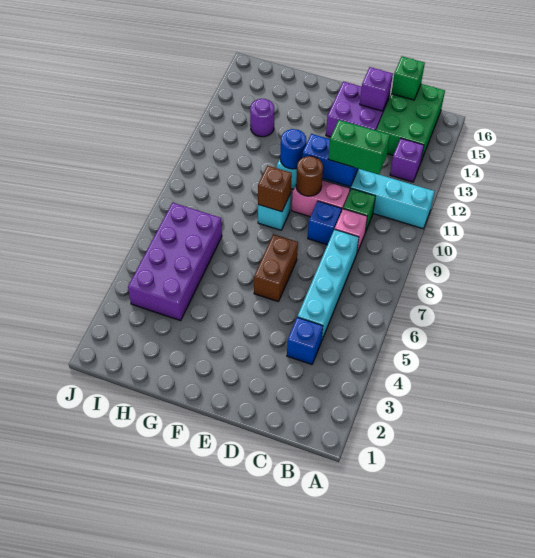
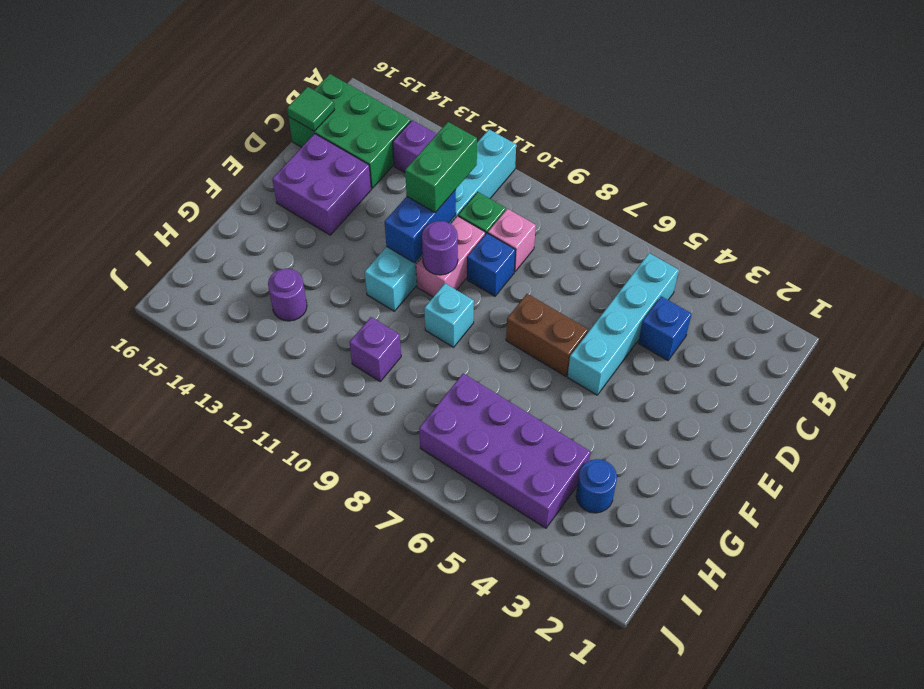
cyan brick C5:C8 level 1 -> cyan brick B5:E5 level 1
green brick C16 level 2 -> green tile C16 level 2
purple brick D15 level 2 -> purple brick H10 level 1
brown round brick E10 level 2 -> purple round brick E10 level 2
brown brick F9 level 2 -> none
blue round brick F11 level 2 -> blue round brick H3 level 1

